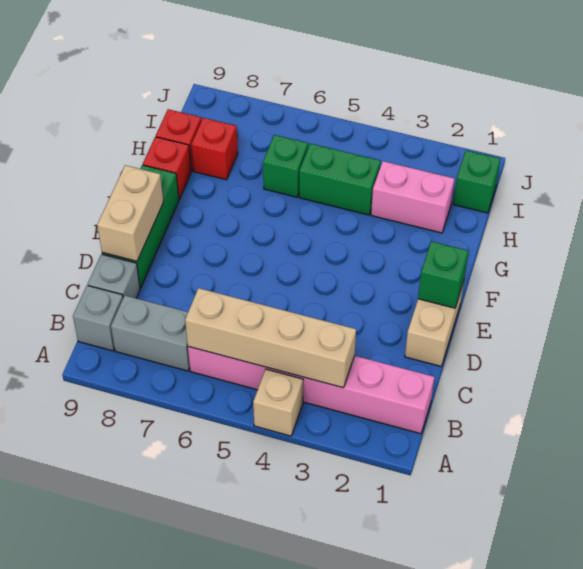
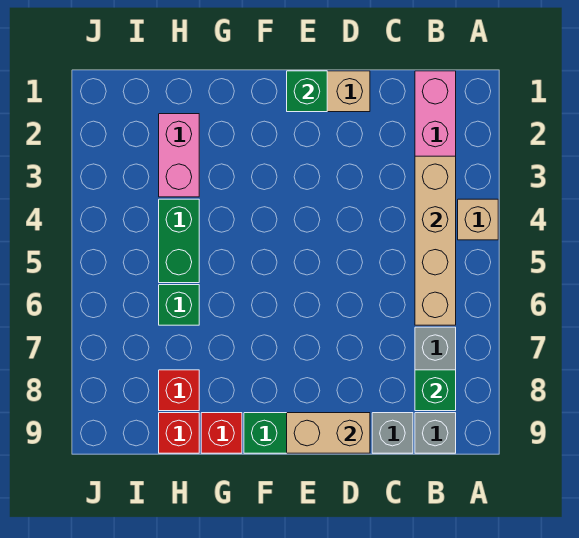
green brick I1 level 1 -> green brick B8 level 2

